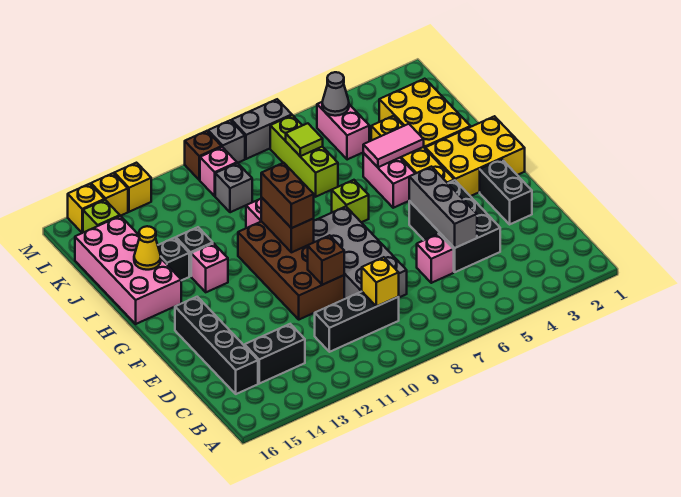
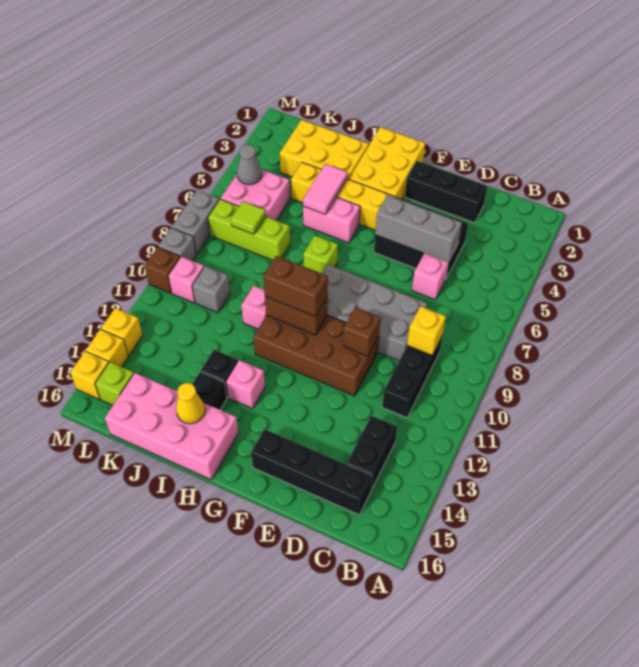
black brick E2:F2 level 1 -> black brick D2:F2 level 1
pink brick K5:L5 level 1 -> pink brick K5:L6 level 1

